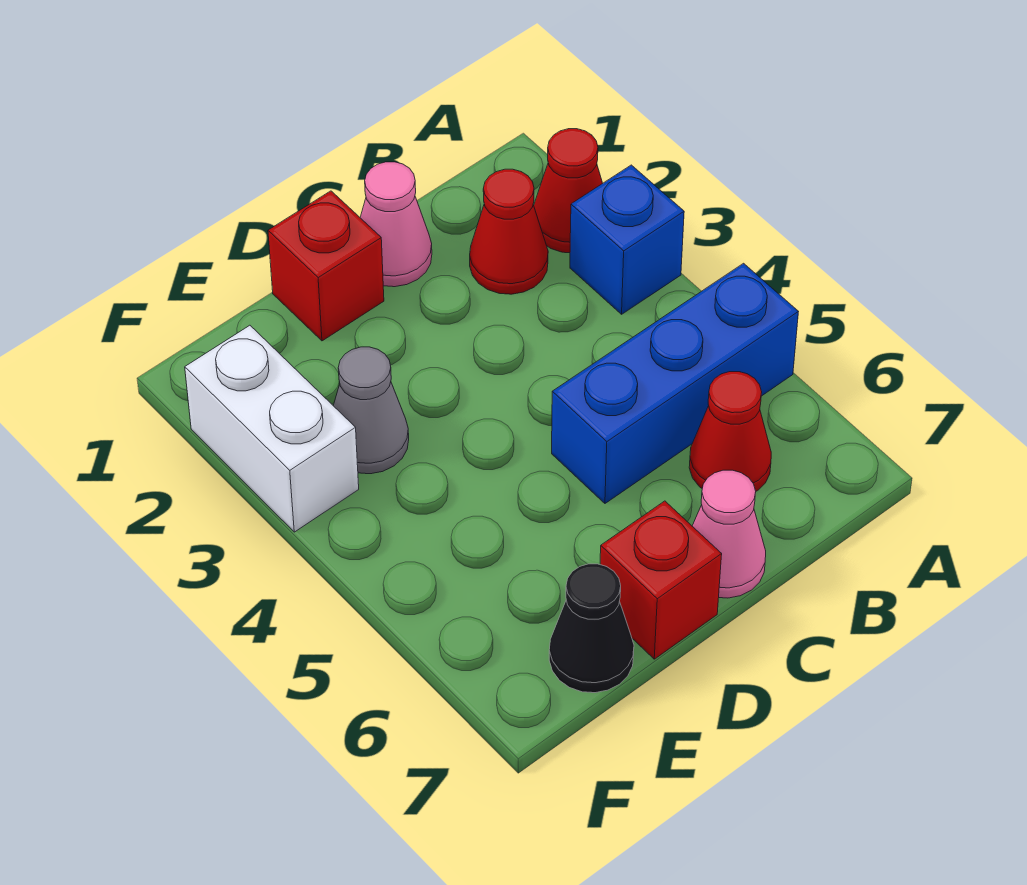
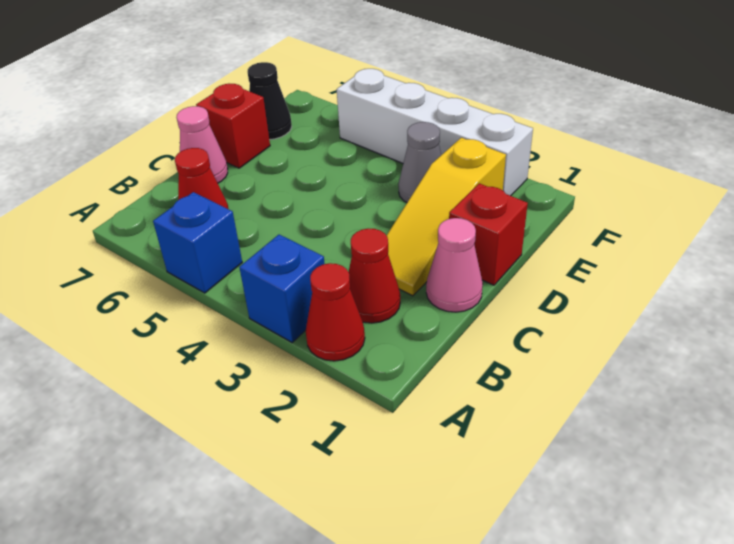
blue brick A5:C5 level 1 -> blue brick A5 level 1
none -> yellow slope C2:E2 level 1 top E
white brick F2:F3 level 1 -> white brick F2:F5 level 1

